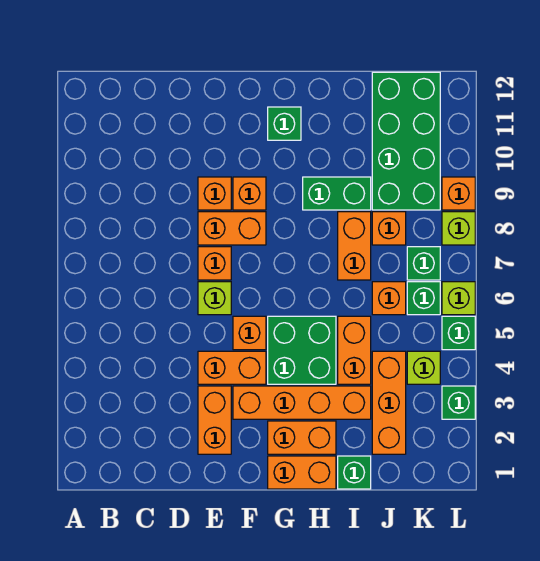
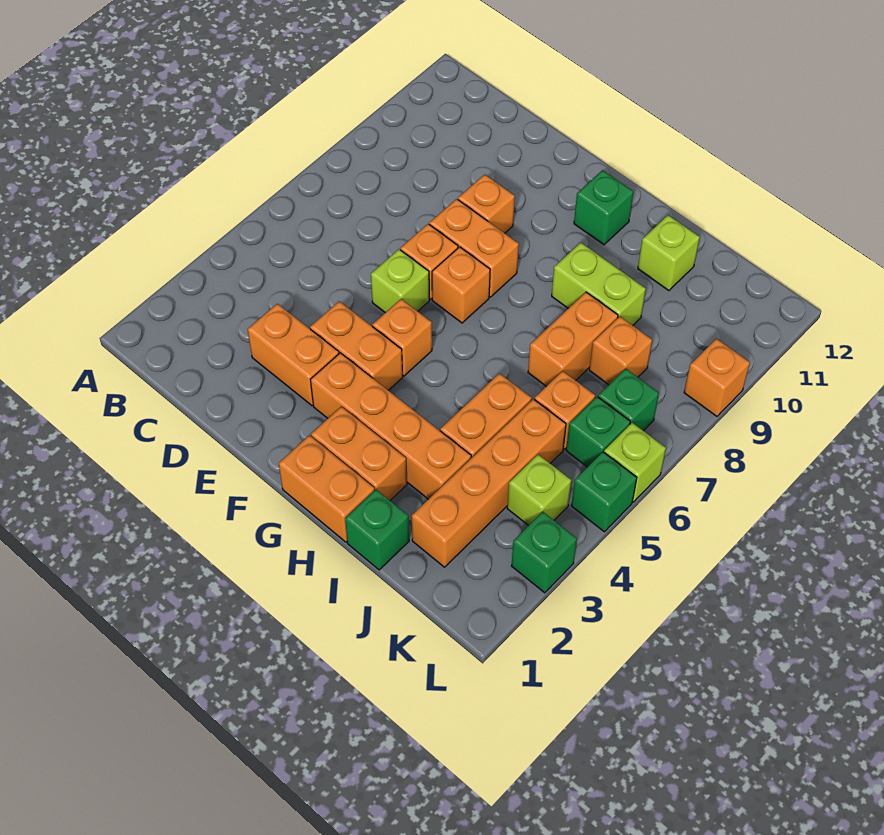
orange brick E2:E3 level 1 -> orange brick D3:E3 level 1
orange brick F9 level 1 -> orange brick F7 level 1
green brick G4:H5 level 1 -> none
green brick H9:I9 level 1 -> lime brick H9:I9 level 1
orange brick J2:J4 level 1 -> orange brick J2:J5 level 1
green brick J9:K12 level 1 -> none
lime brick L8 level 1 -> lime brick I11 level 1

